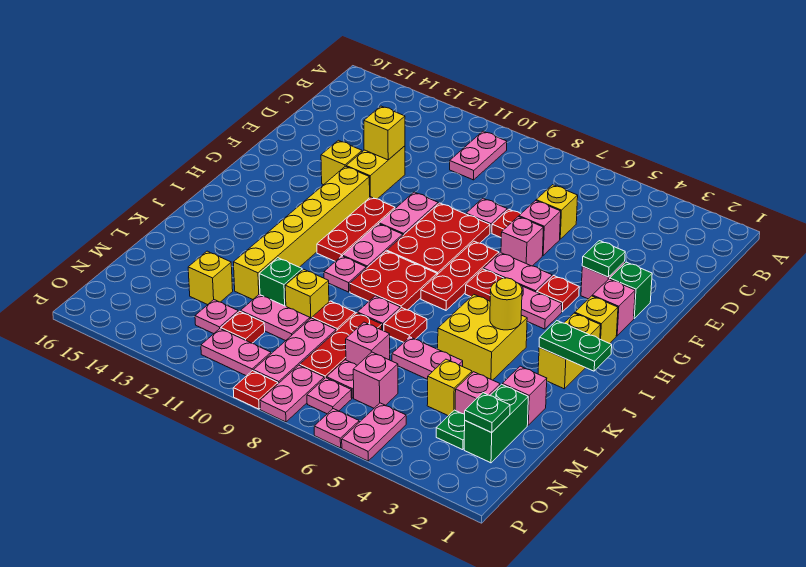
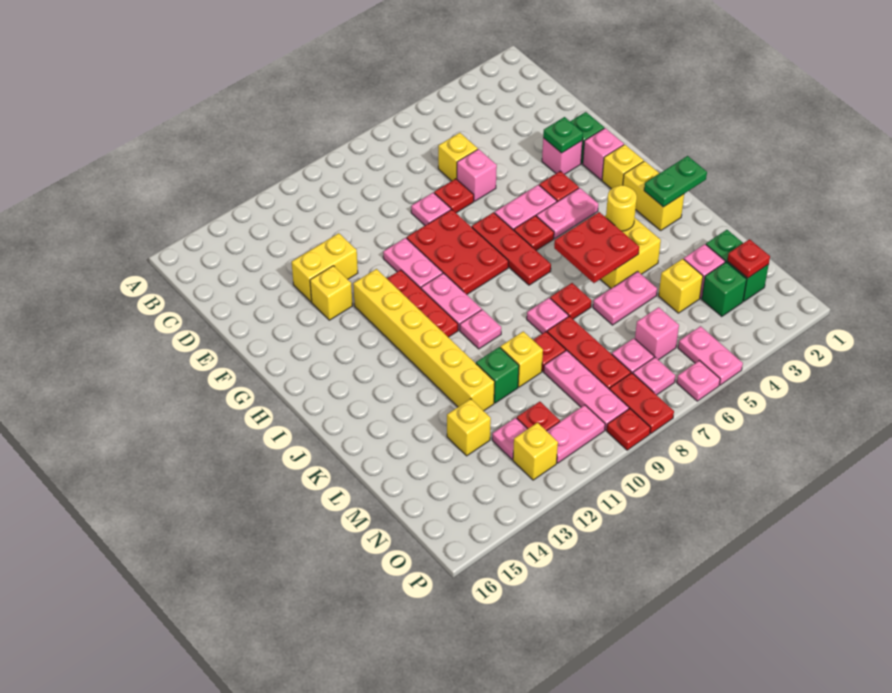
pink plate B10:C10 level 1 -> none
yellow brick E12:F12 level 1 -> yellow brick E12:E13 level 1
yellow brick E12 level 2 -> yellow brick O12 level 1
pink brick F6 level 1 -> none
red plate I8:J9 level 1 -> red plate J5:K6 level 2
pink brick L2 level 1 -> none
pink brick M7 level 1 -> none
pink plate M10:M11 level 1 -> none
green plate N2 level 2 -> red plate N2 level 2
green plate N3 level 1 -> green brick N3 level 1
pink plate O8:P8 level 1 -> red plate O8:P8 level 1

